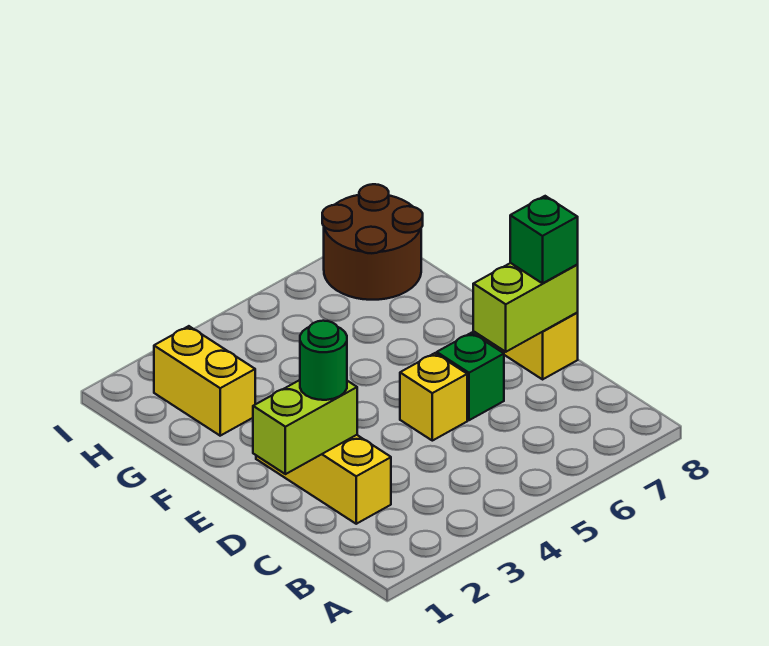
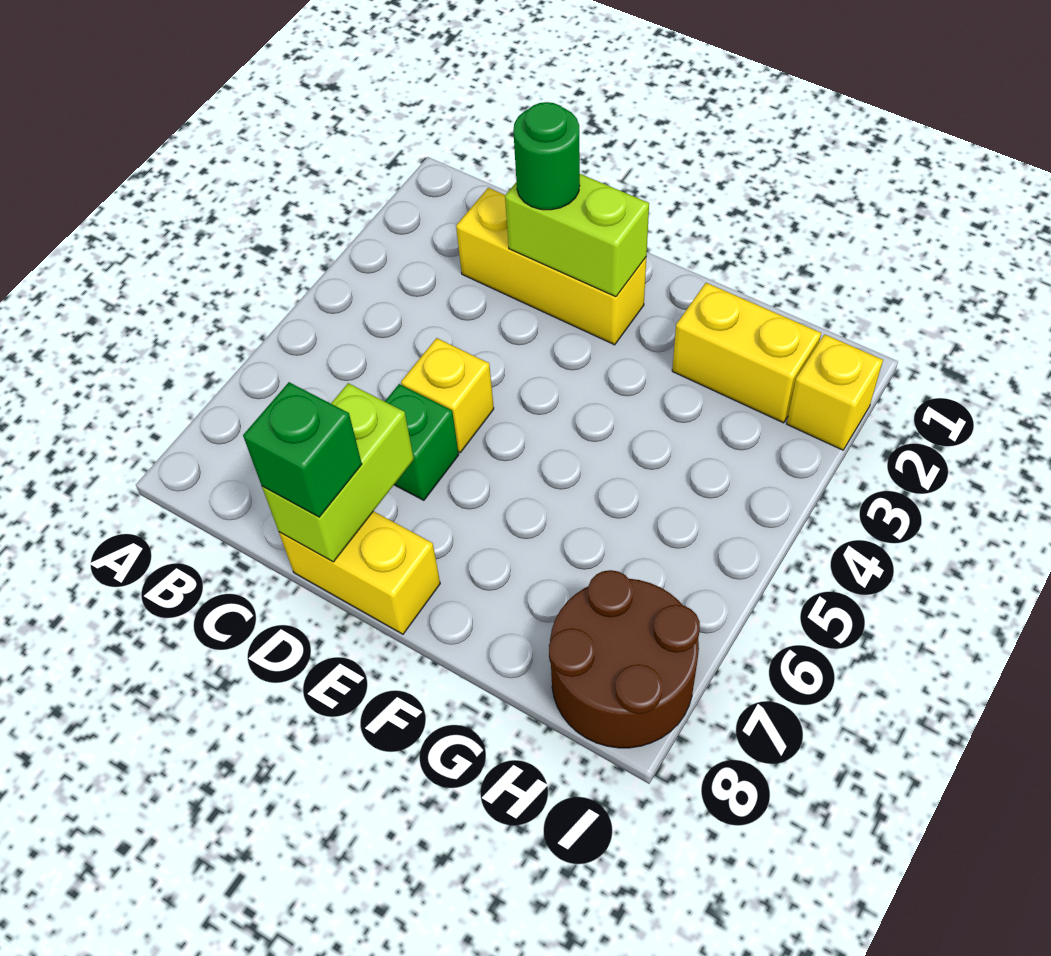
lime brick D1:D2 level 2 -> lime brick D2:E2 level 2
none -> yellow brick I2 level 1

